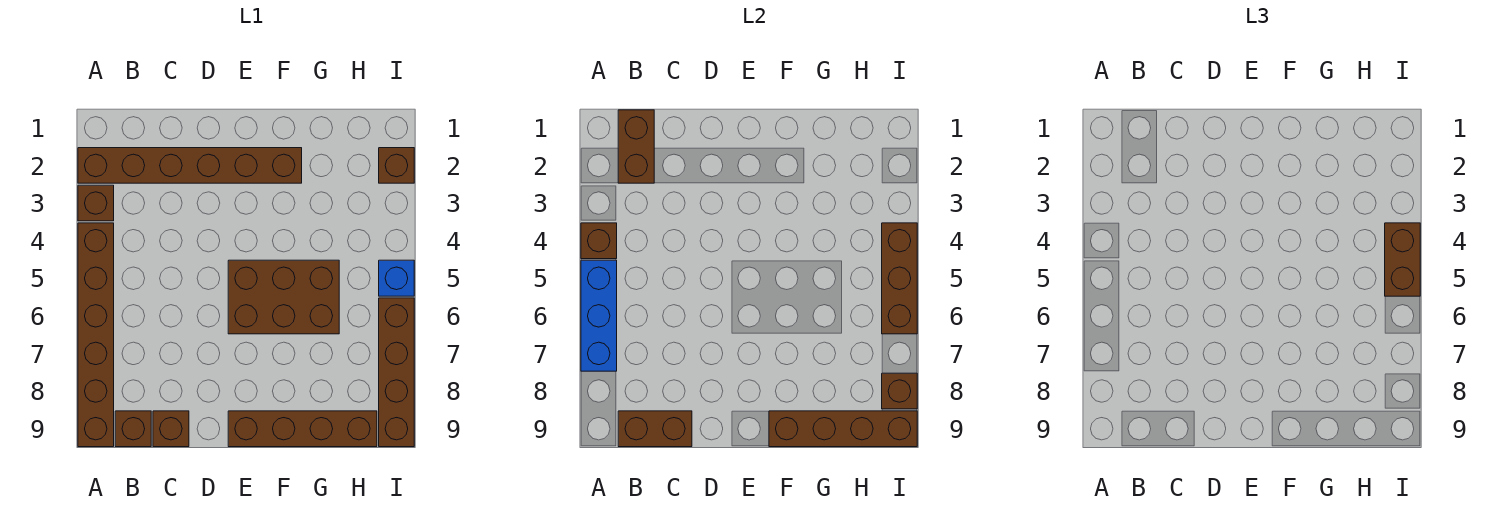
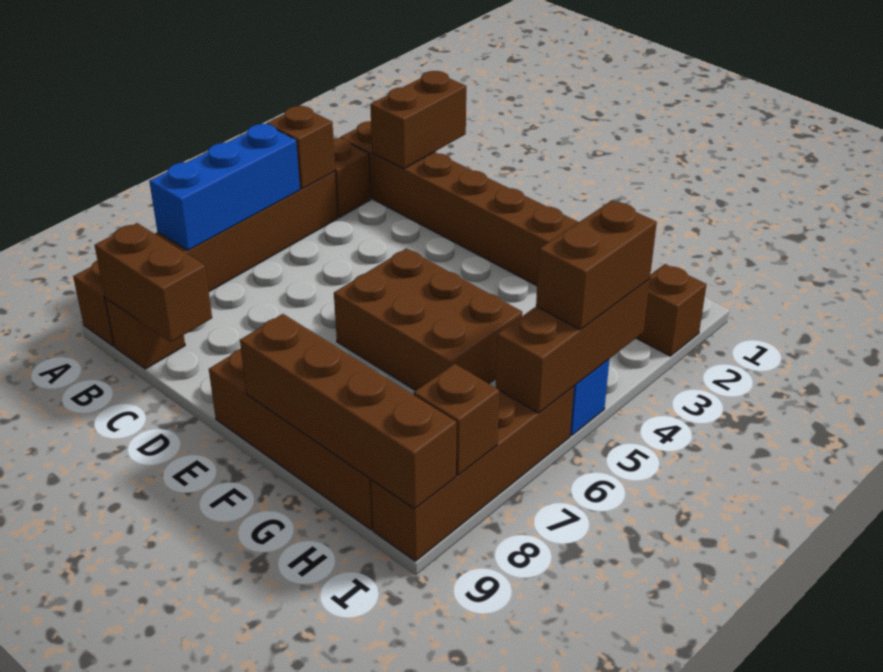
brown brick C9 level 1 -> none

